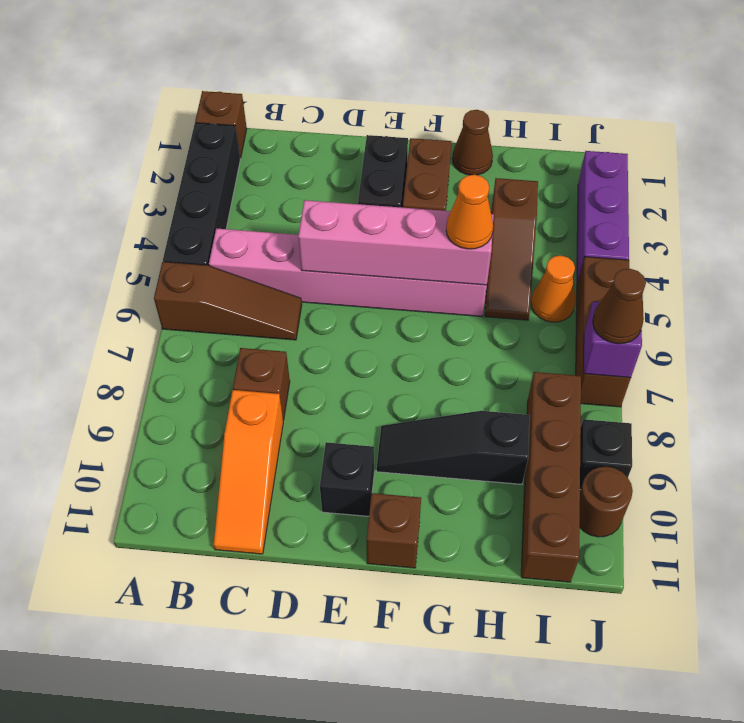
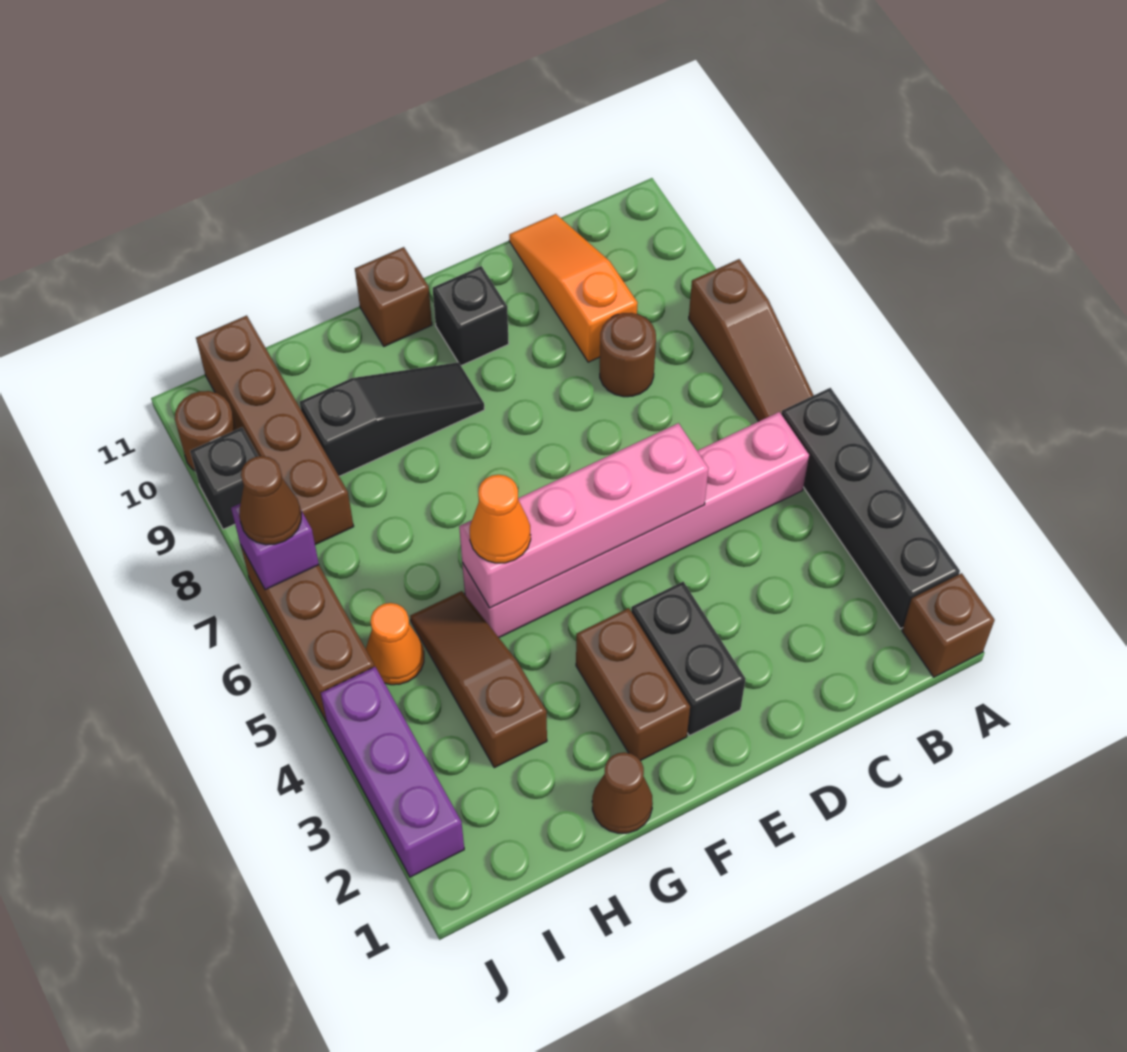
brown slope A6:C6 level 1 top A -> brown slope A6:A8 level 1 top 8
brown brick C8 level 1 -> brown round brick C8 level 1

